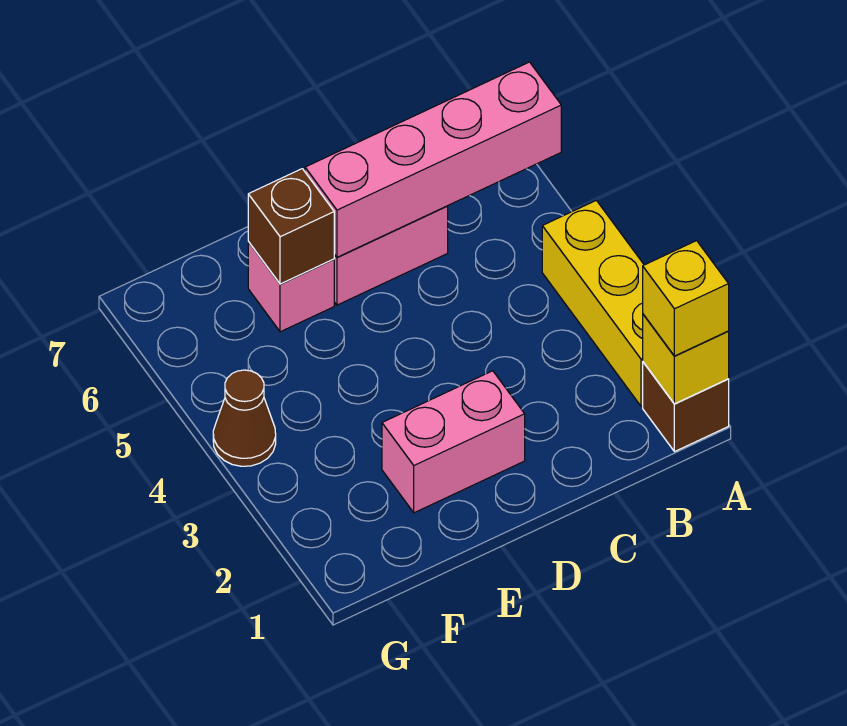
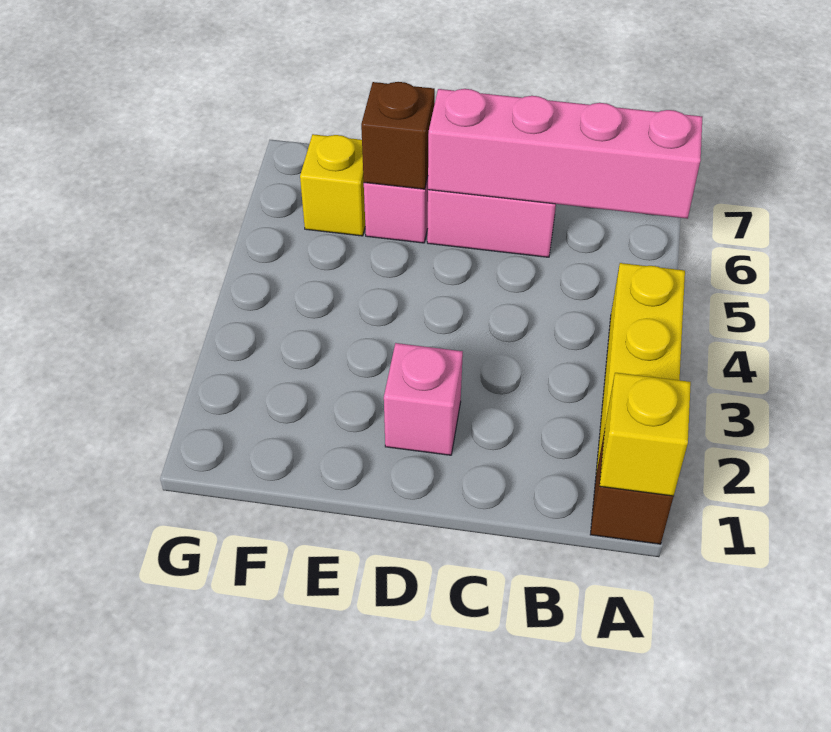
yellow brick A1 level 3 -> yellow brick F6 level 1
pink brick D2:E2 level 1 -> pink brick D2 level 1
brown cone G4 level 1 -> none

